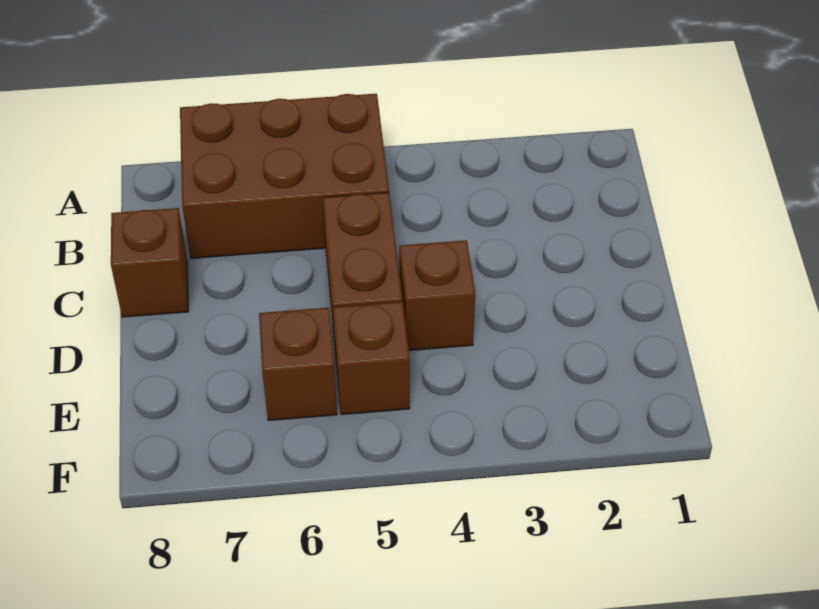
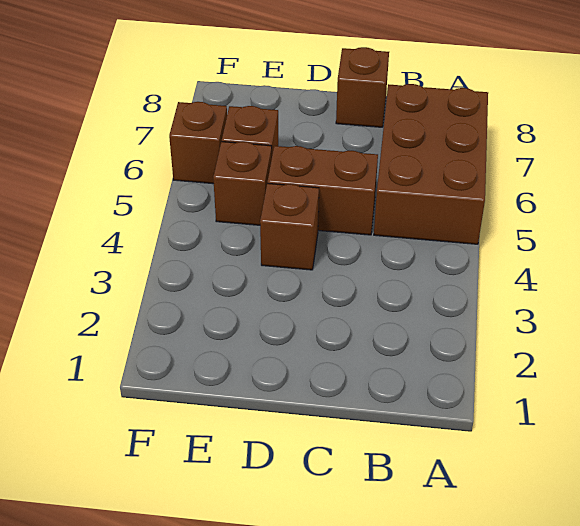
none -> brown brick F6 level 1

